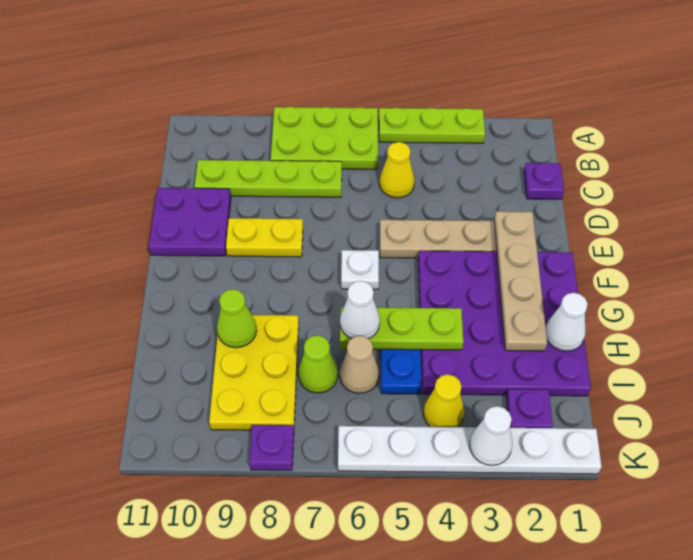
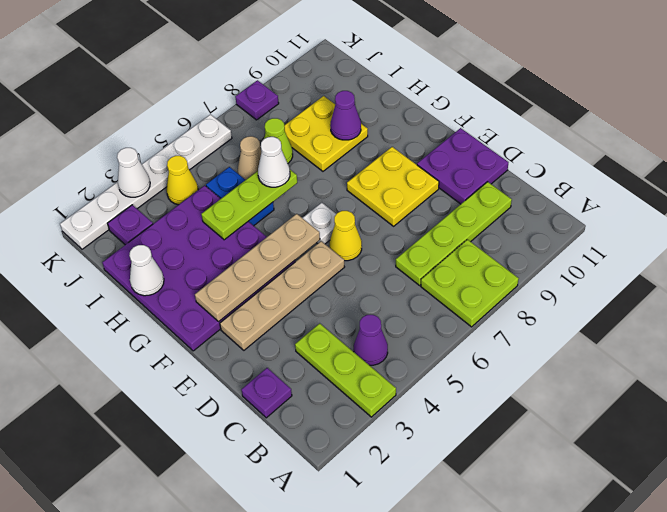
lime plate A3:A5 level 1 -> lime plate A3:C3 level 1
lime plate A6:B8 level 1 -> lime plate A7:B8 level 1
none -> purple cone B4 level 1
yellow cone C5 level 1 -> yellow cone E6 level 1
tan plate E2:H2 level 2 -> tan plate F2:F5 level 2
yellow plate E8:E9 level 1 -> yellow plate E8:F9 level 1
yellow plate H8:J9 level 1 -> yellow plate H8:I9 level 1
lime cone H9 level 2 -> purple cone H9 level 2

